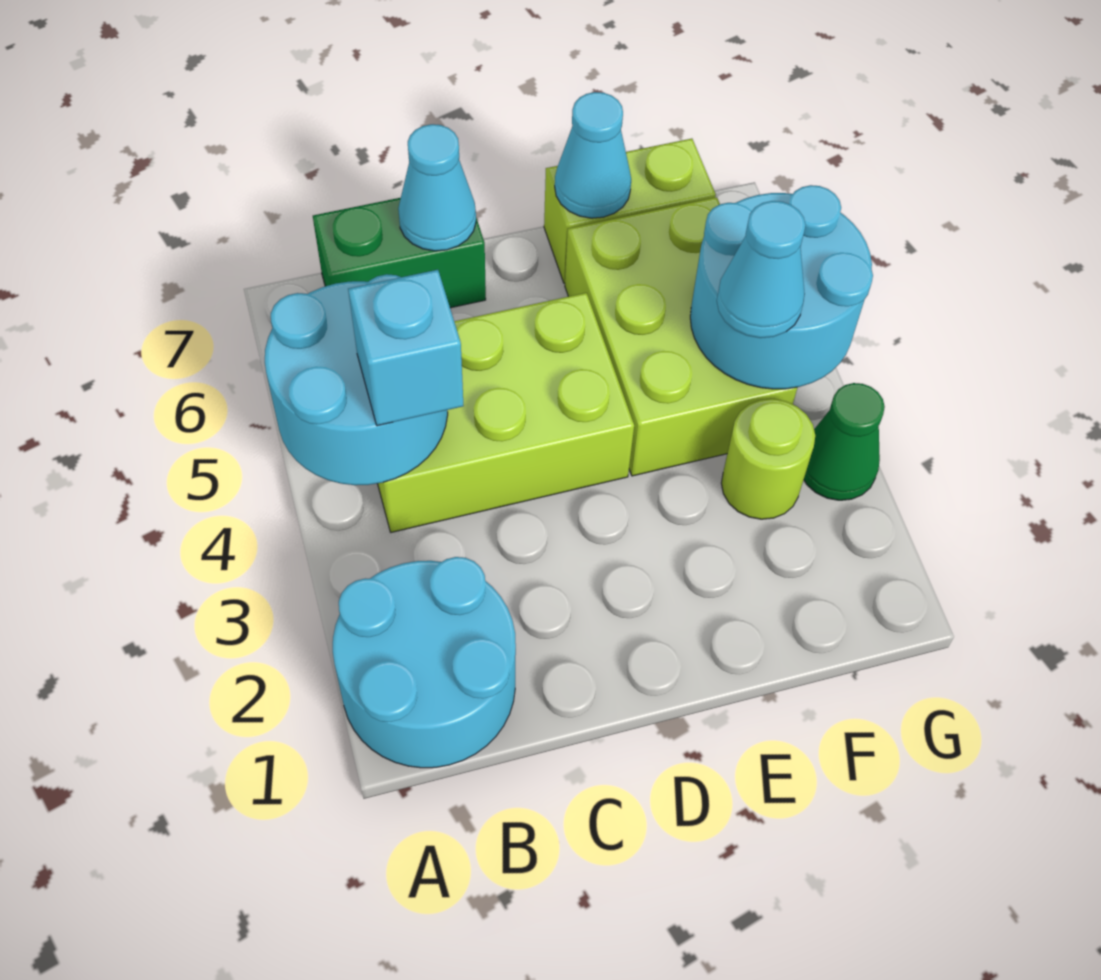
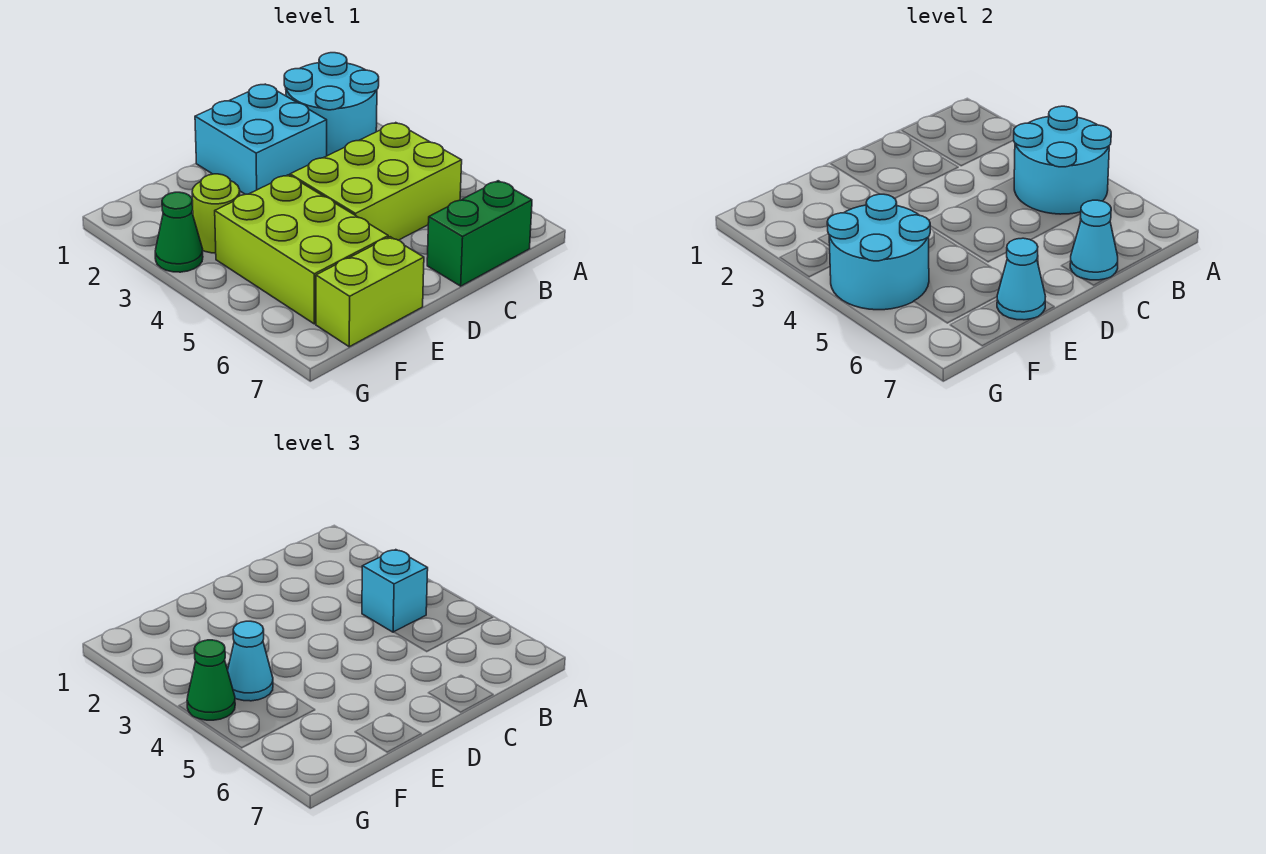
none -> cyan brick C1:D2 level 1
none -> green cone G4 level 3

